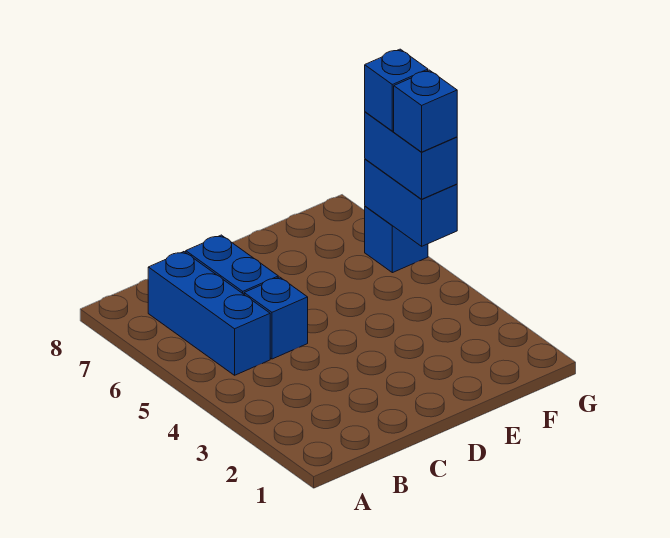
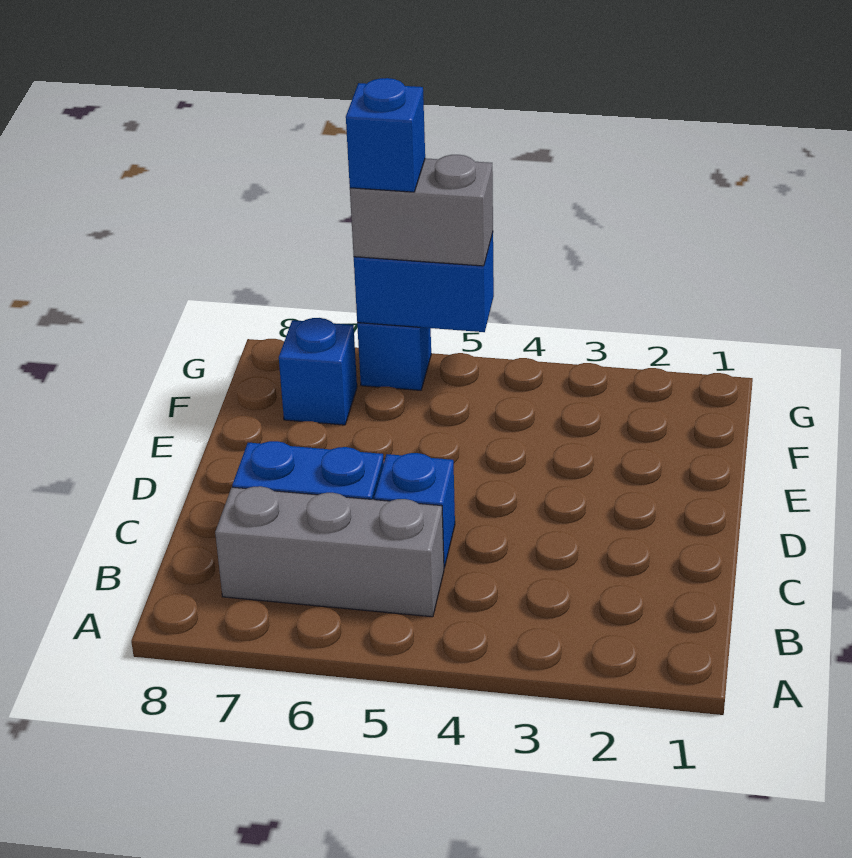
blue brick B5:B7 level 1 -> grey brick B5:B7 level 1
blue brick G5:G6 level 3 -> grey brick G5:G6 level 3
blue brick G5 level 4 -> blue brick F7 level 1

